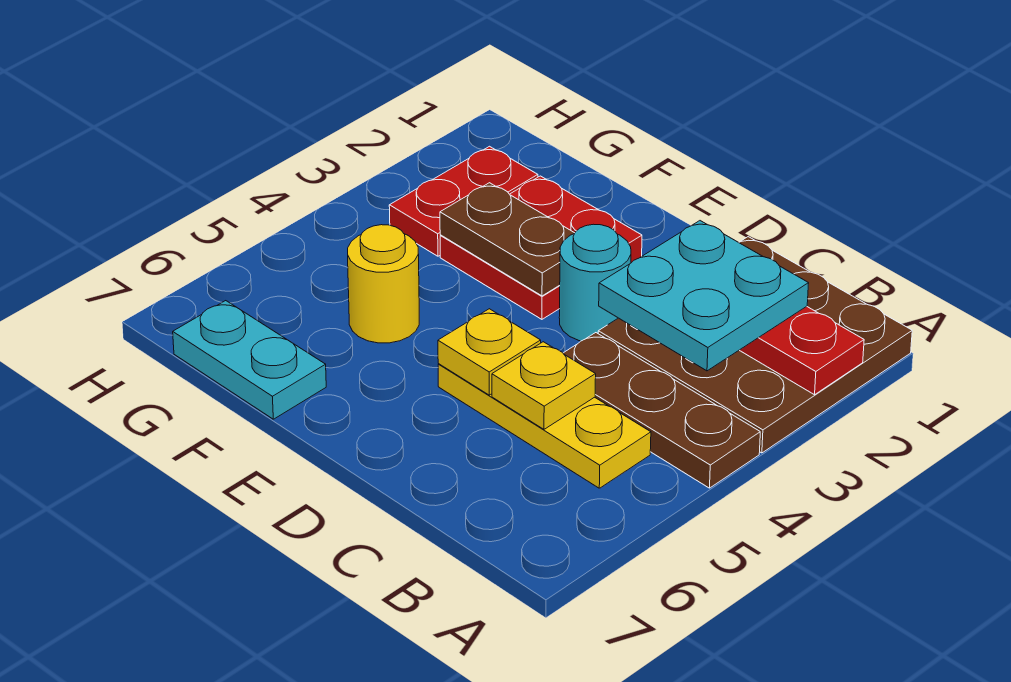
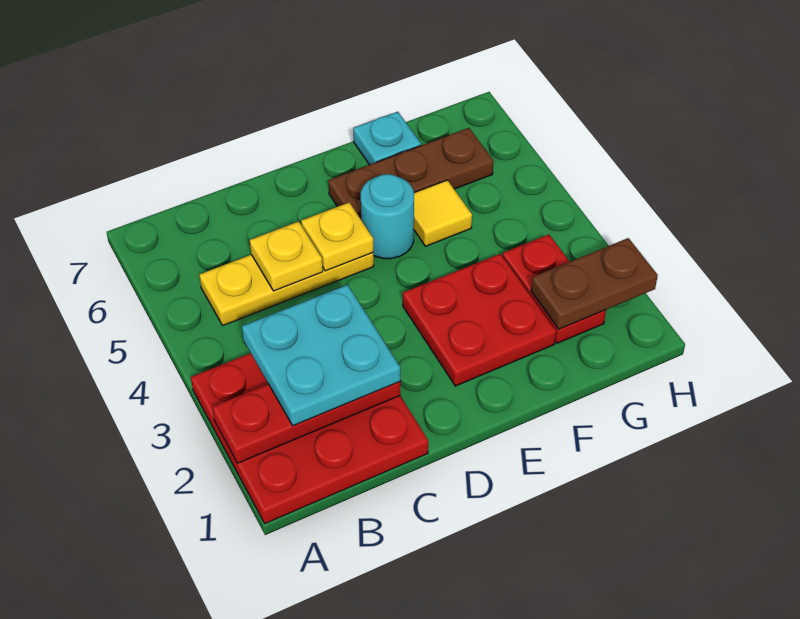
brown plate A1:C3 level 1 -> red plate A1:C3 level 1
brown plate A4:C4 level 1 -> brown plate E6:G6 level 1
cyan round brick D3 level 1 -> cyan round brick E5 level 1
brown plate E3:F3 level 2 -> brown plate G2:H2 level 2
yellow round brick F5 level 1 -> yellow tile F5 level 1
cyan plate F7:G7 level 1 -> cyan plate F7 level 1

